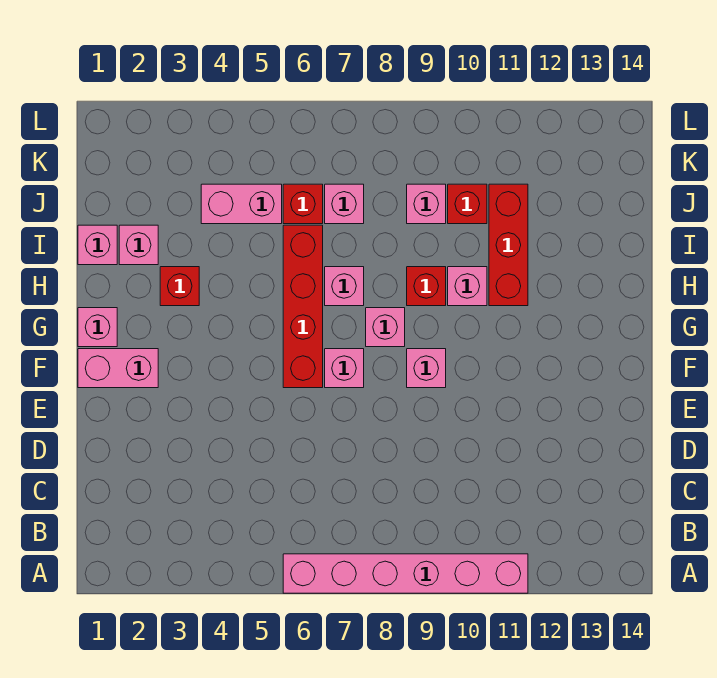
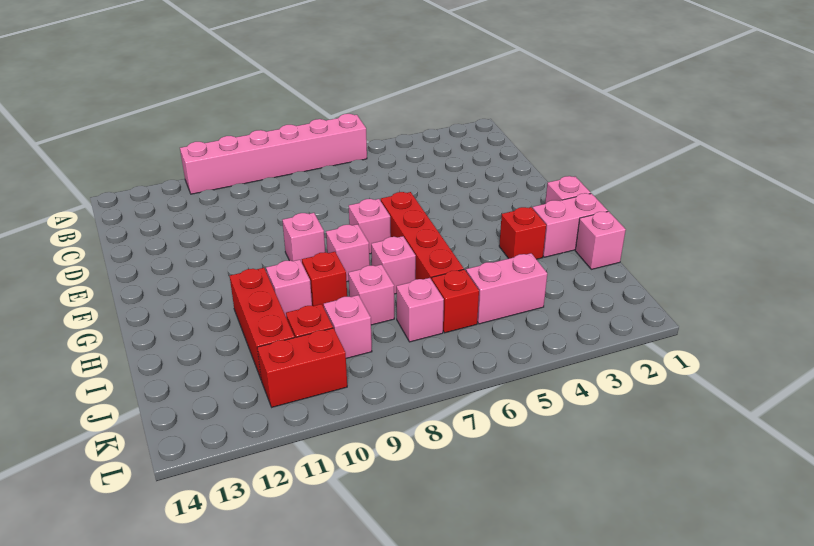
pink brick F1:F2 level 1 -> pink brick H1:H2 level 1
pink brick I2 level 1 -> pink brick I8 level 1
none -> red brick K10:K11 level 1

